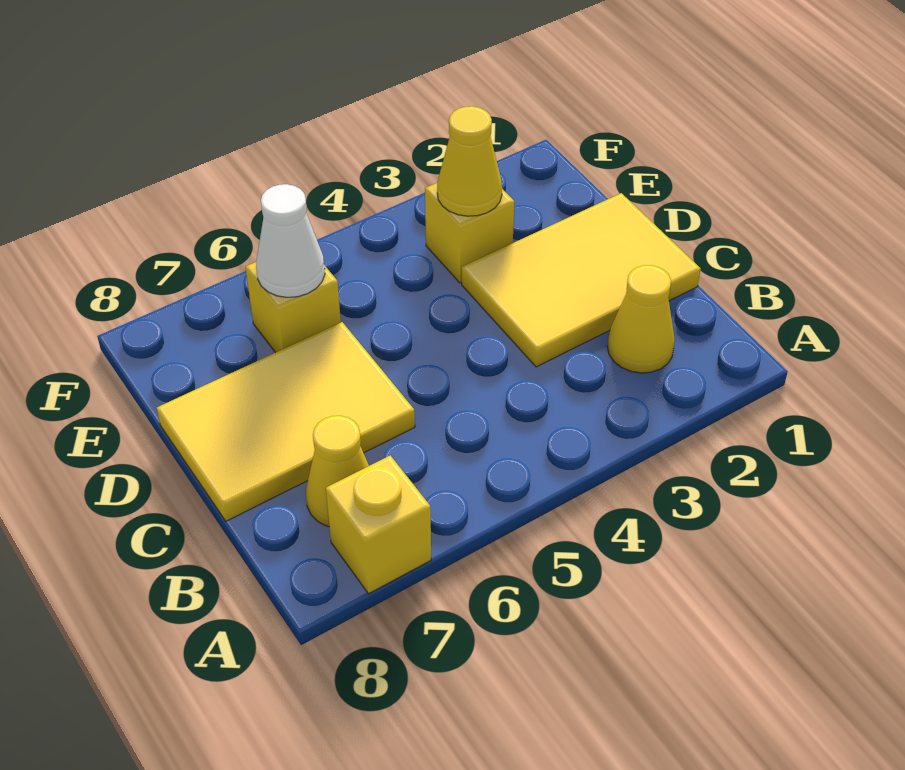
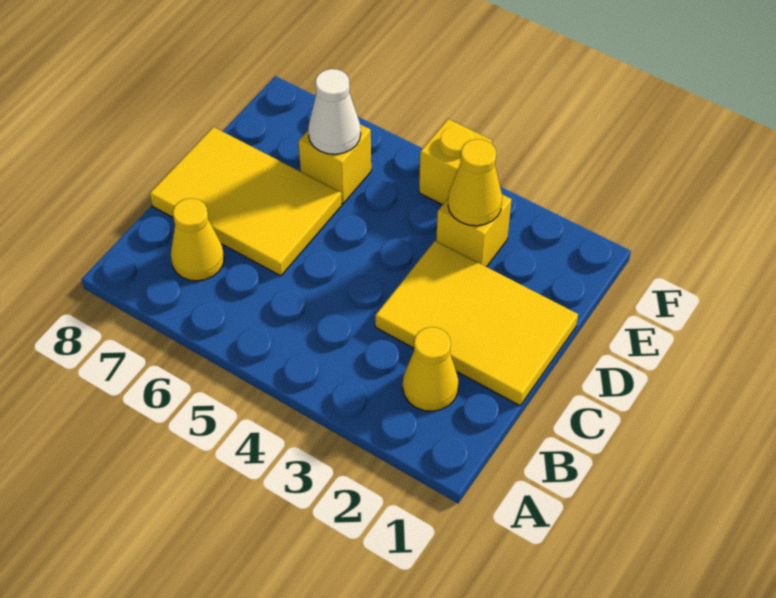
yellow brick A7 level 1 -> yellow brick F4 level 1

